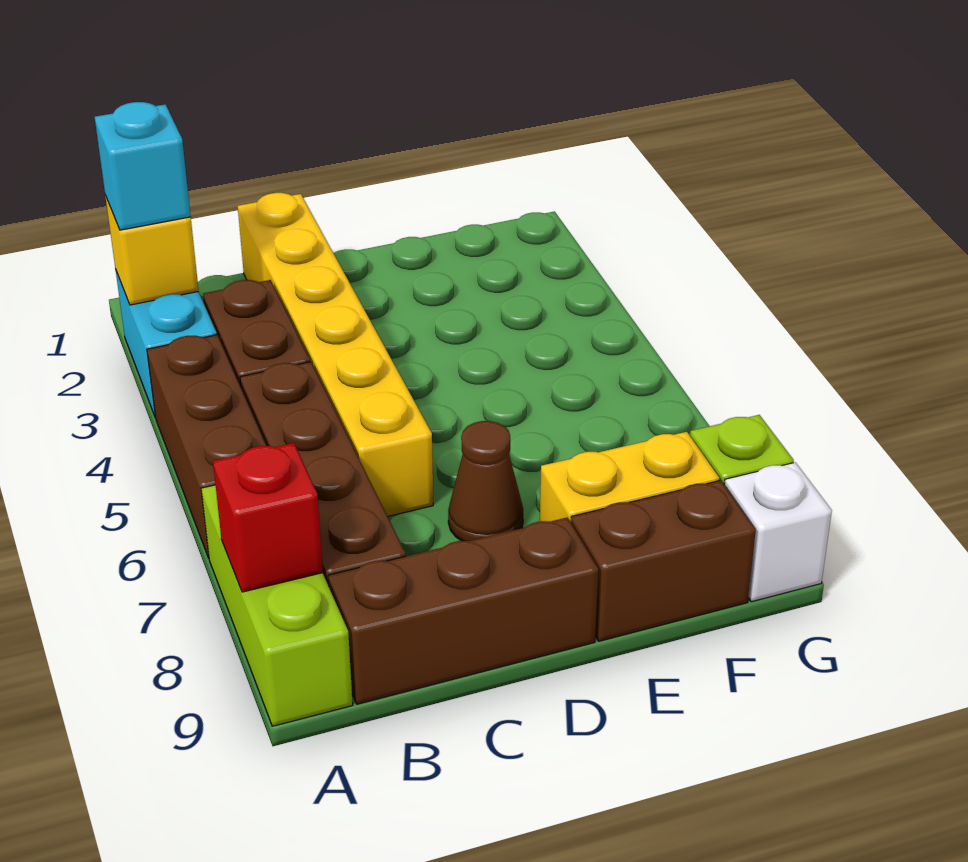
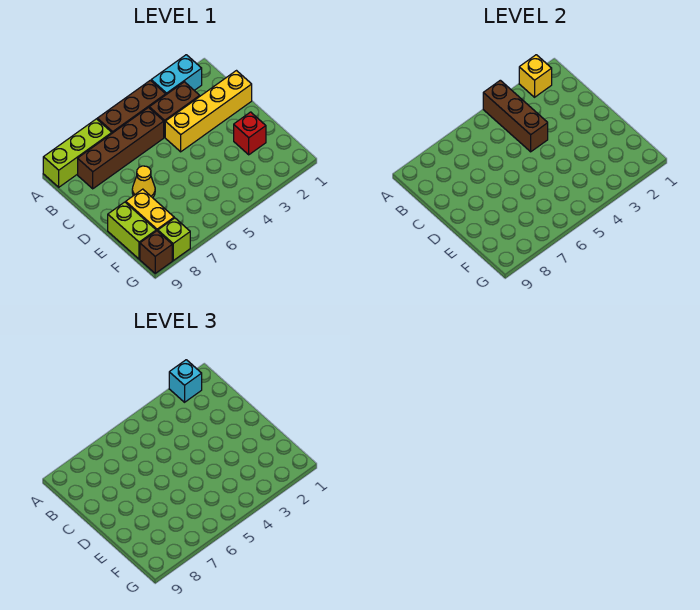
red brick A8 level 2 -> red brick E2 level 1
brown brick B9:D9 level 1 -> brown brick A4:C4 level 2
yellow brick C1:C6 level 1 -> yellow brick C1:C4 level 1
brown cone D7 level 1 -> yellow cone D7 level 1
brown brick E9:F9 level 1 -> lime brick E9:F9 level 1
white brick G9 level 1 -> brown brick G9 level 1

